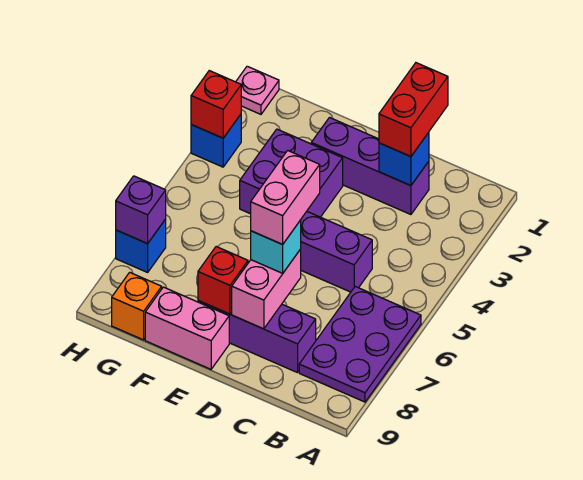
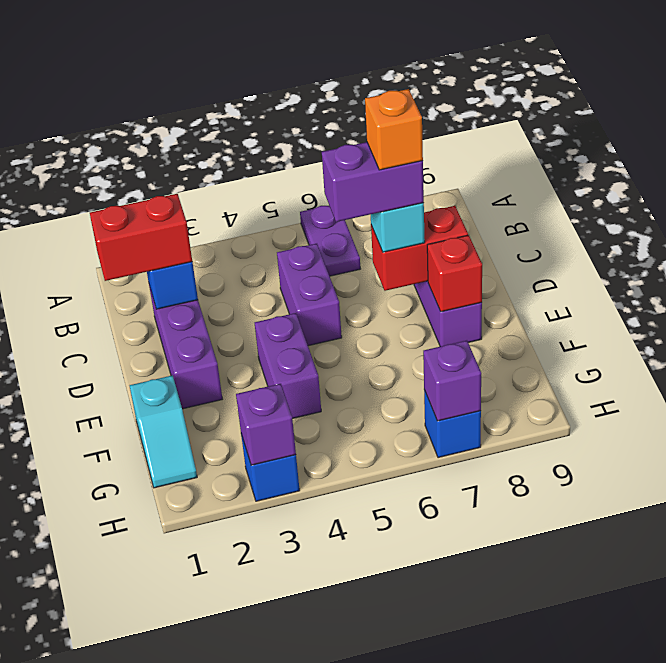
purple plate A6:B8 level 1 -> purple plate A6:B6 level 1
pink brick D6:D7 level 4 -> purple brick D6:D7 level 4
pink brick D7:D8 level 2 -> red brick D7:D8 level 2
purple brick E3:F4 level 1 -> purple brick E4:F4 level 1
pink brick E9:F9 level 1 -> none
none -> cyan slope F1:G1 level 1 top F
orange brick G9 level 1 -> orange brick D7 level 5
pink plate H1 level 1 -> none
red brick H3 level 2 -> purple brick H3 level 2

